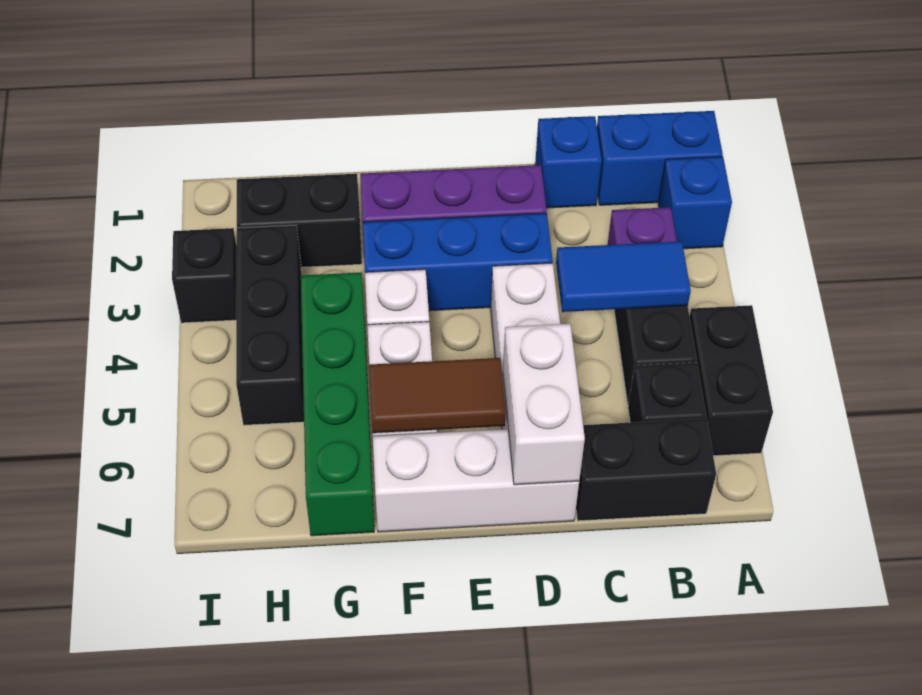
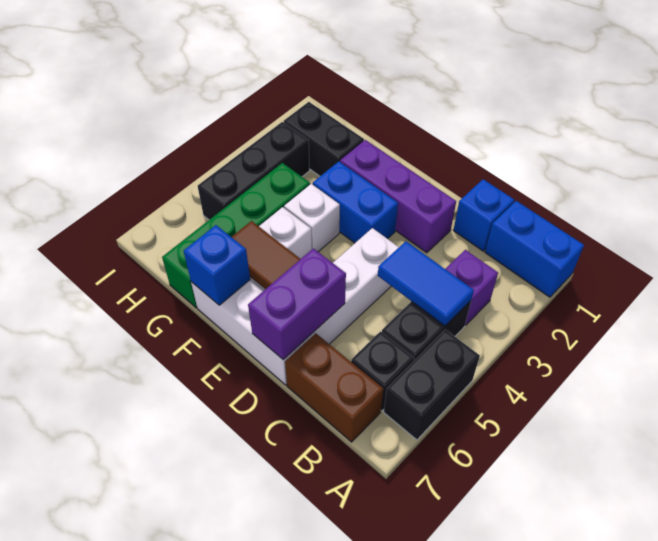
blue brick A2 level 1 -> blue brick F7 level 2
black brick B7:C7 level 1 -> brown brick B7:C7 level 1
blue brick D3:F3 level 1 -> blue brick E3:F3 level 1
white brick D6:D7 level 2 -> purple brick D6:D7 level 2
black brick I3 level 1 -> none

